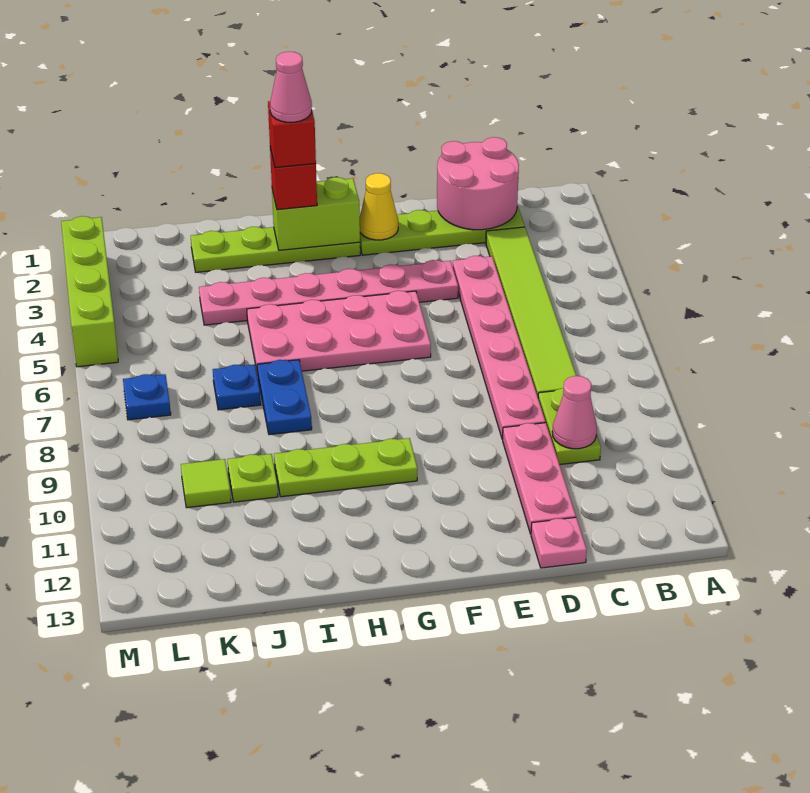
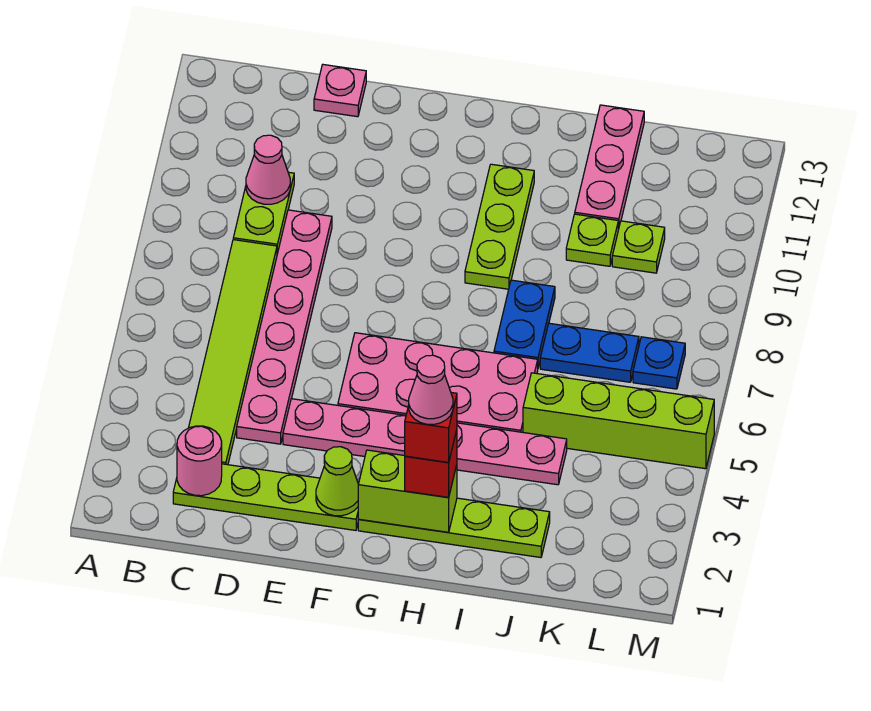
pink round brick C1:D2 level 2 -> pink round brick C2 level 2
pink plate D10:D12 level 1 -> pink plate J11:J13 level 1
yellow cone F2 level 2 -> lime cone F2 level 2
lime plate G10:I10 level 1 -> lime plate H9:H11 level 1
blue plate J7 level 1 -> blue plate J7:K7 level 1
lime tile K10 level 1 -> lime plate K10 level 1
lime brick M2:M5 level 1 -> lime brick J5:M5 level 1

